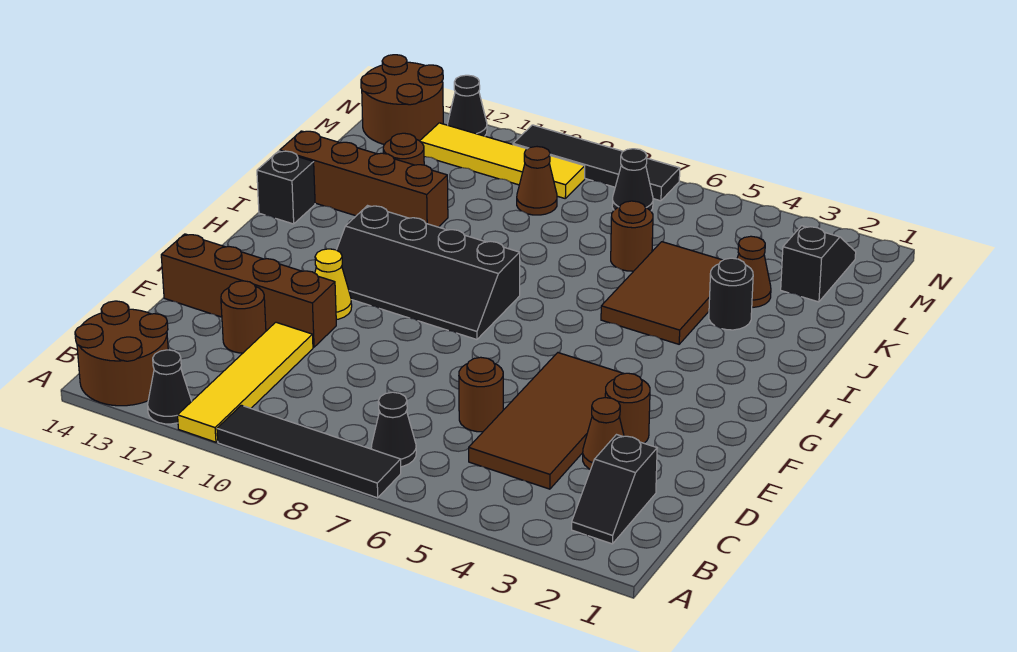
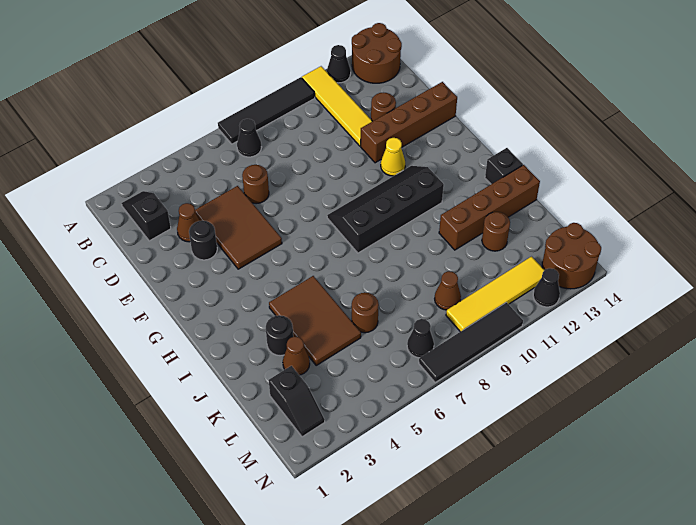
brown tile C4:F5 level 1 -> brown tile D4:F5 level 1
brown round brick E3 level 1 -> black round brick E3 level 1

